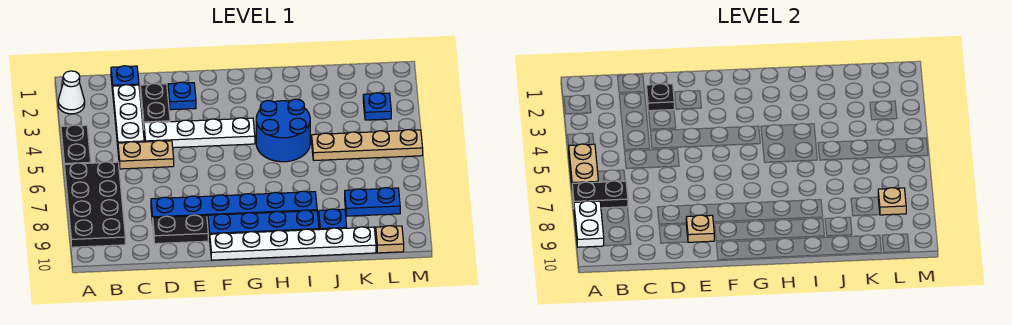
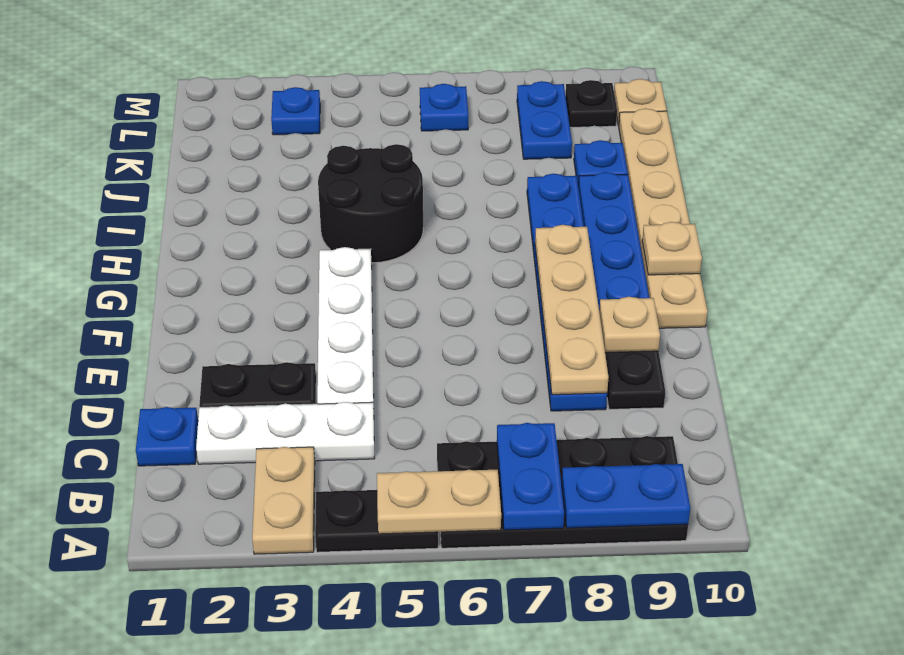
white cone A2 level 1 -> none
black plate A7:B7 level 2 -> blue plate A7:B7 level 2
white plate A8:A9 level 2 -> blue plate A8:A9 level 2
tan plate C5:D5 level 1 -> tan plate A3:B3 level 1
black plate D2 level 2 -> black plate L9 level 1
blue plate E2 level 1 -> blue plate L6 level 1
white plate F10:K10 level 1 -> tan plate F10:K10 level 1
blue round brick H4:I5 level 1 -> black round brick H4:I5 level 1
tan plate J5:M5 level 1 -> tan plate D8:G8 level 2
tan plate L8 level 2 -> tan plate G10 level 2

